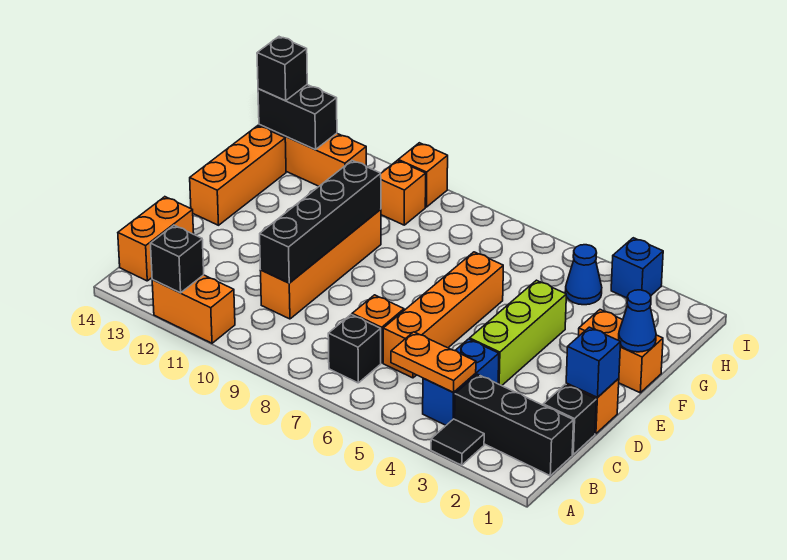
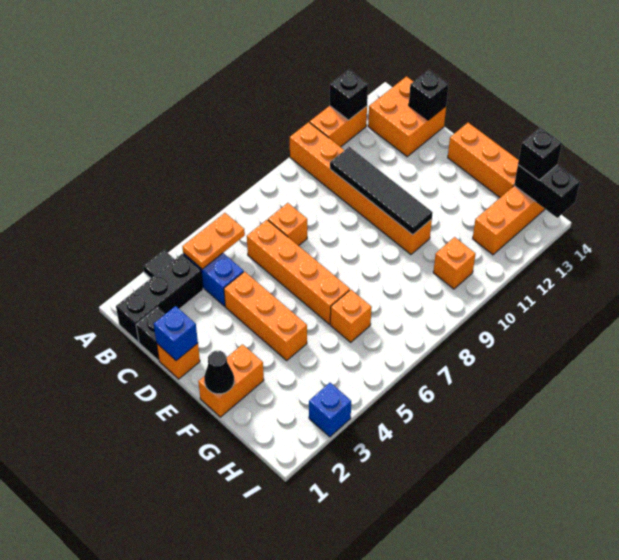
black brick B7 level 1 -> black brick C14 level 2
orange brick B14:C14 level 1 -> orange brick B13:C14 level 1
orange brick C10:F10 level 1 -> orange brick A10:F10 level 1
black brick C10:F10 level 2 -> black tile C10:F10 level 2
lime brick D4:F4 level 1 -> orange brick D4:F4 level 1
blue cone F1 level 2 -> black cone F1 level 2
blue cone H4 level 1 -> none
black brick H13:H14 level 2 -> black brick H14:I14 level 2
orange brick I10 level 1 -> orange brick G6 level 1

